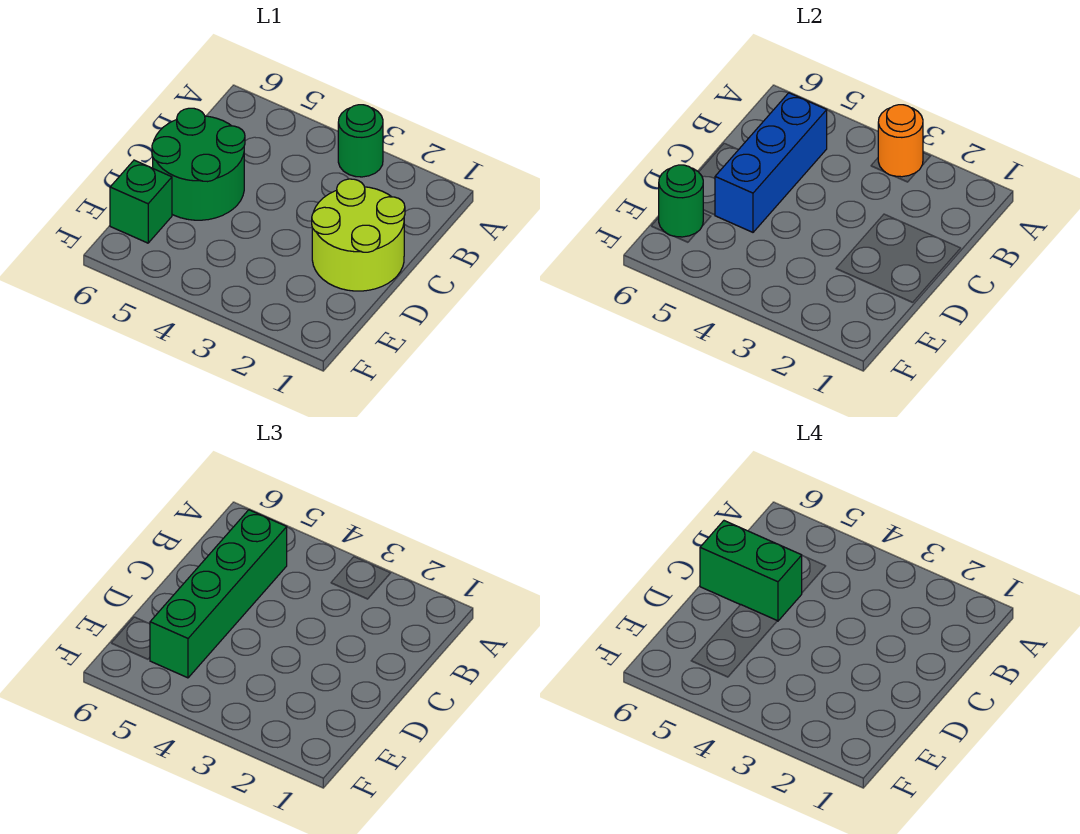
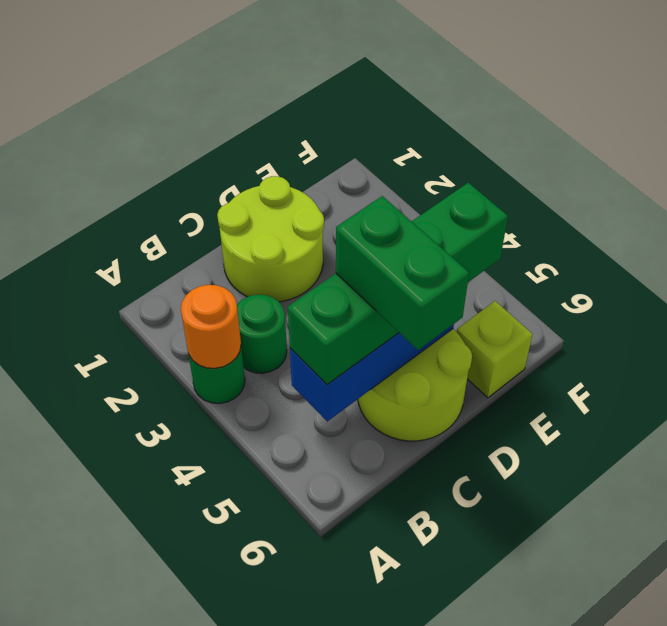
green round brick C5:D6 level 1 -> lime round brick C5:D6 level 1
green brick E6 level 1 -> lime brick E6 level 1
green round brick E6 level 2 -> green round brick B3 level 1

